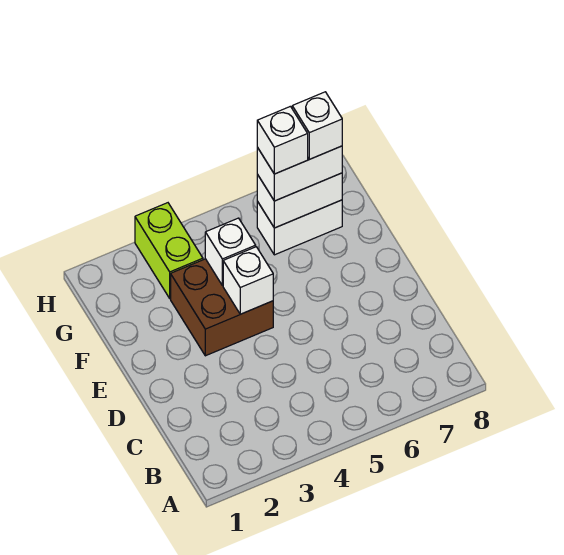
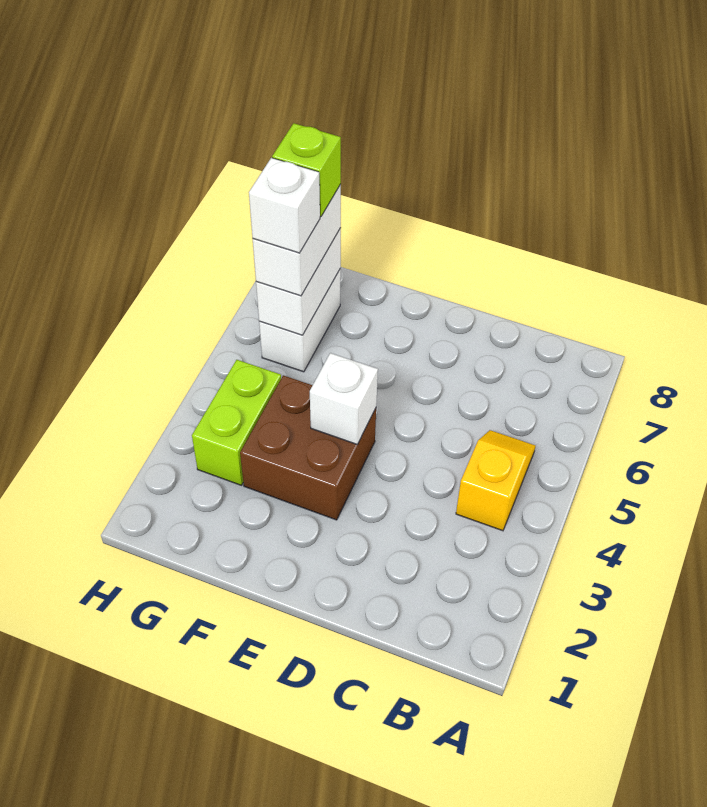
none -> yellow slope B4:B5 level 1 top 4
white brick F4 level 2 -> none
lime brick G3:H3 level 1 -> lime brick G3:G4 level 1
white brick G7 level 4 -> lime brick G7 level 4

